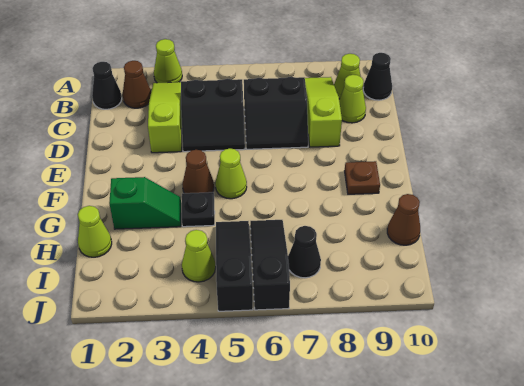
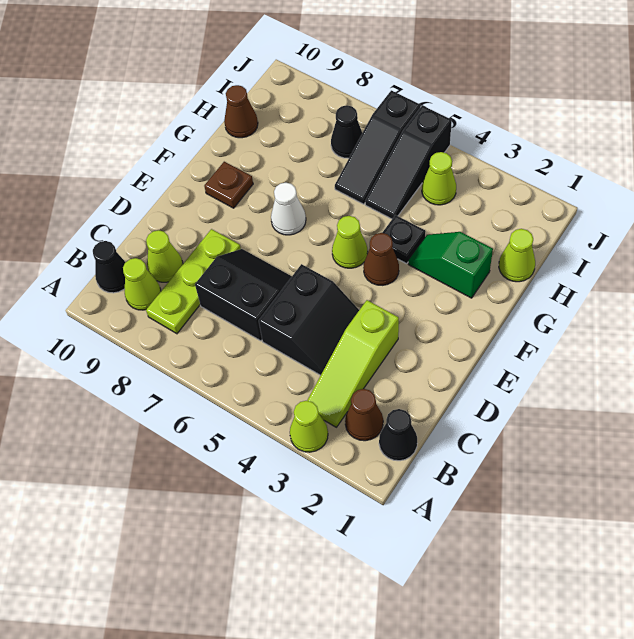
lime slope B8:D8 level 1 top D -> lime plate B8:D8 level 1
black slope C4:D5 level 1 top C -> black slope C4:D5 level 1 top 5
none -> white cone F7 level 1

